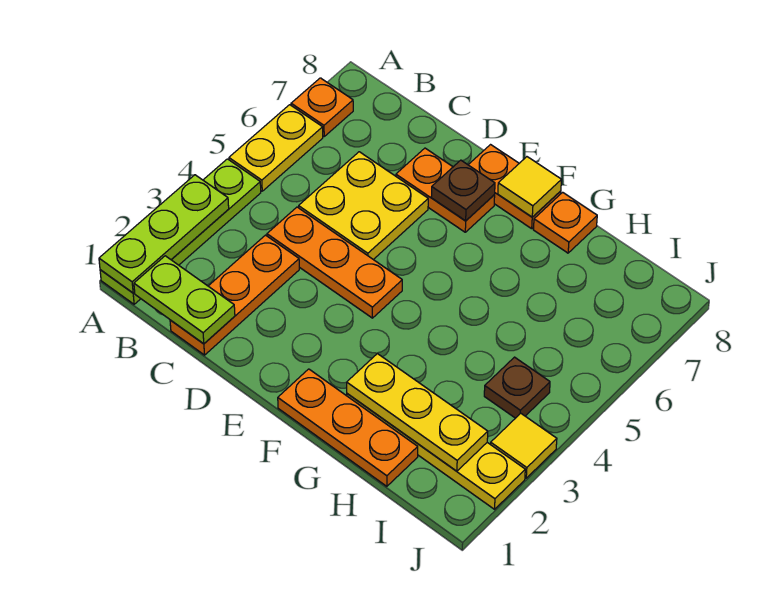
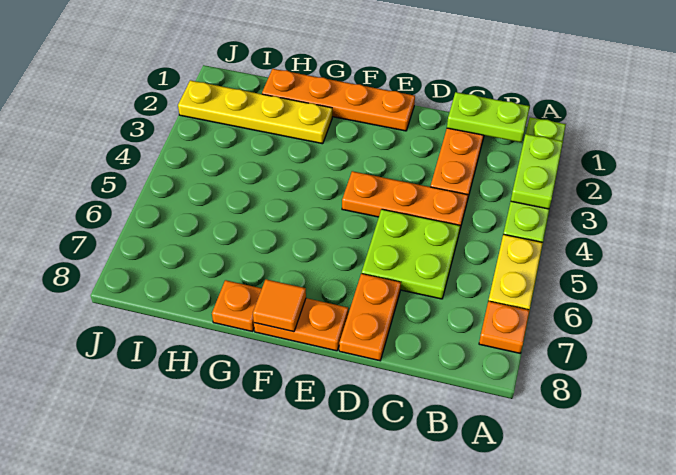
lime plate A1:A3 level 2 -> lime plate A2:A3 level 2
yellow plate C5:D6 level 1 -> lime plate C5:D6 level 1
orange plate D7:E7 level 1 -> orange plate D7:D8 level 1
brown plate E7 level 2 -> none
orange plate F1:H1 level 1 -> orange plate E1:H1 level 1
yellow tile F8 level 2 -> orange tile F8 level 2
yellow plate G2:I2 level 2 -> none
brown plate I4 level 1 -> none
yellow tile J3 level 1 -> none

